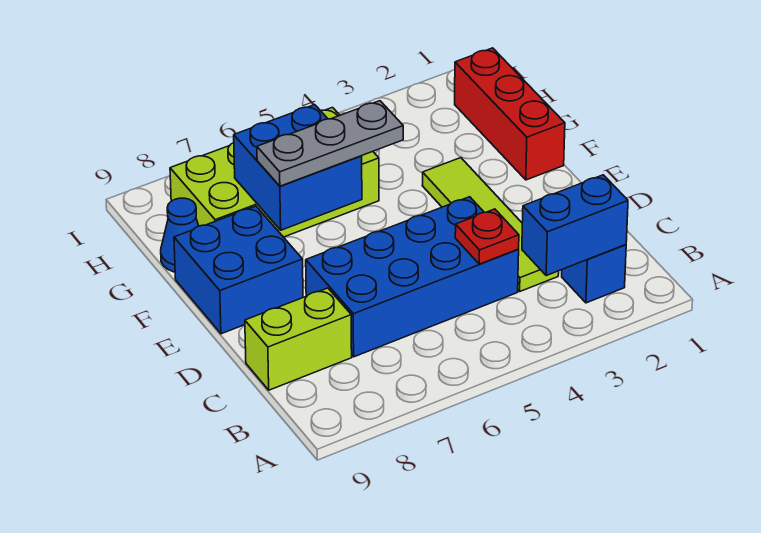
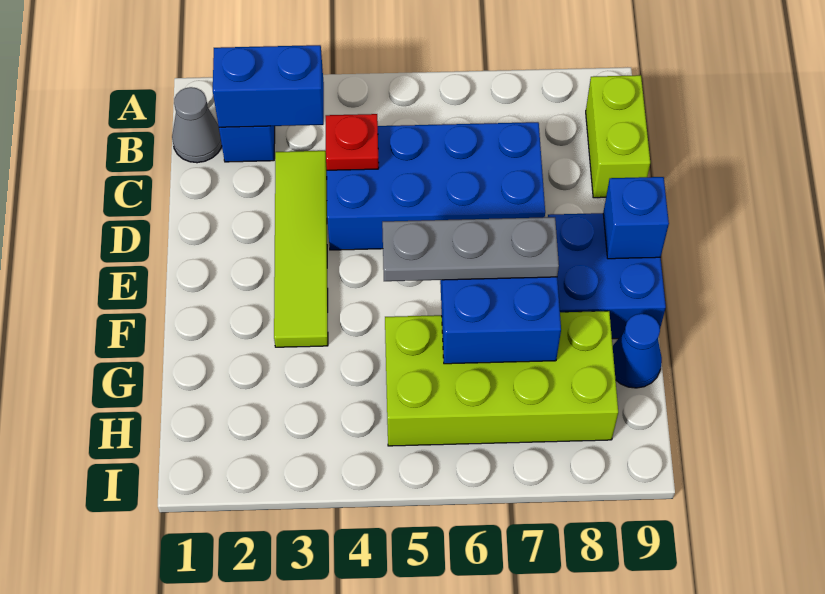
none -> grey cone B1 level 1
lime brick C8:C9 level 1 -> lime brick B9:C9 level 1
none -> blue brick E9 level 2
red brick F1:H1 level 1 -> none

